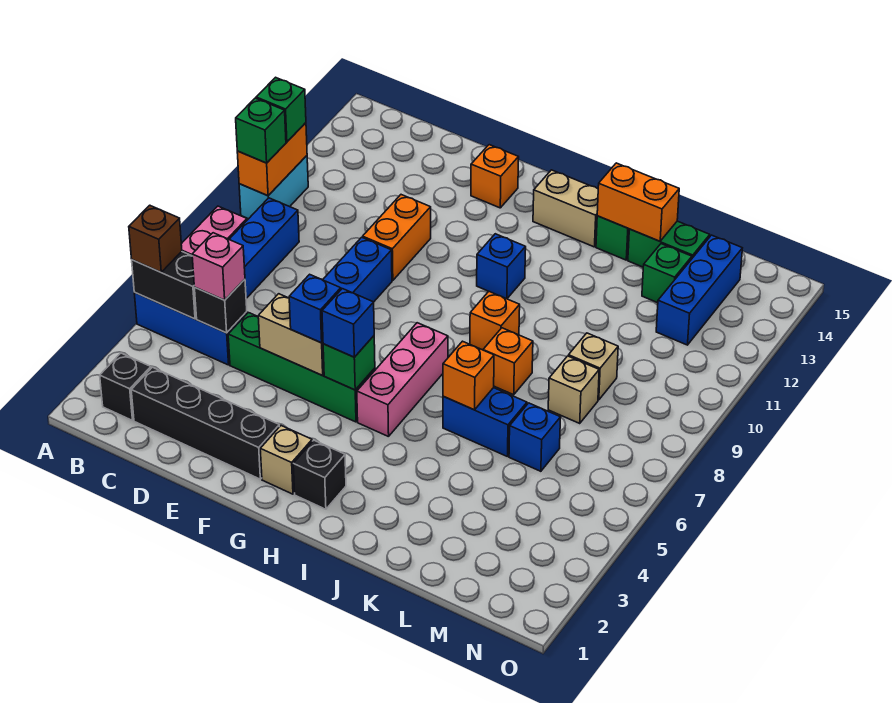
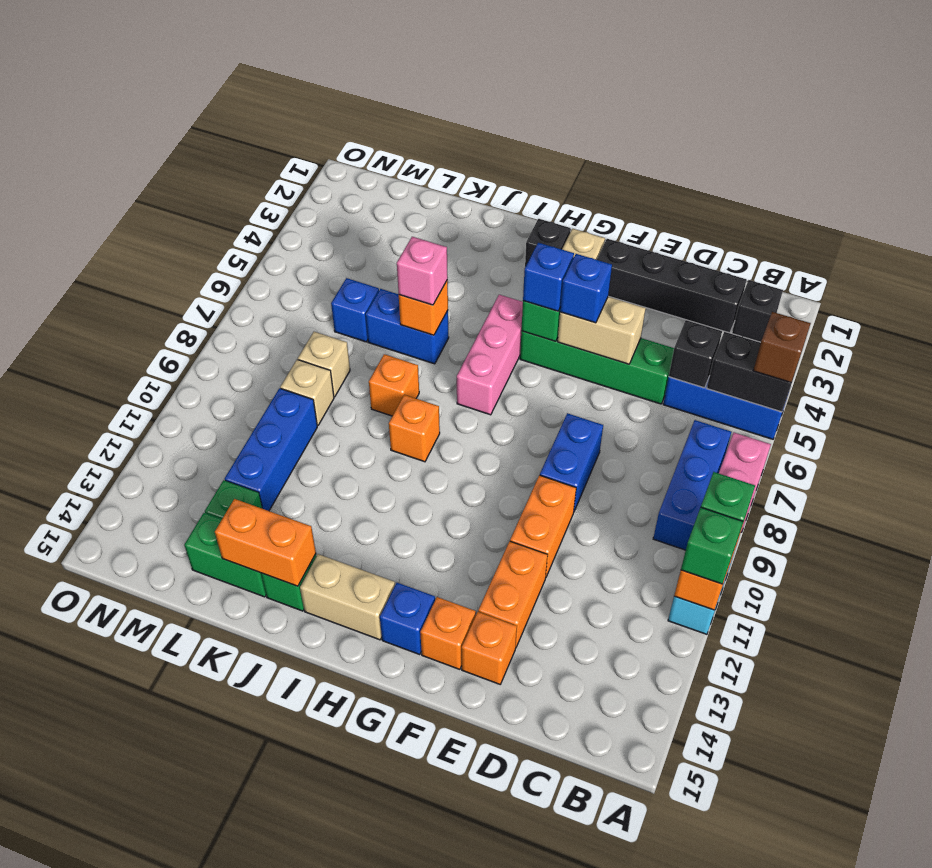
pink brick C5 level 3 -> pink brick J6 level 3
none -> orange brick E12:E13 level 1
none -> orange brick E14 level 1
blue brick H11 level 1 -> blue brick G14 level 1
blue brick M12:M14 level 1 -> blue brick L10:L12 level 1

